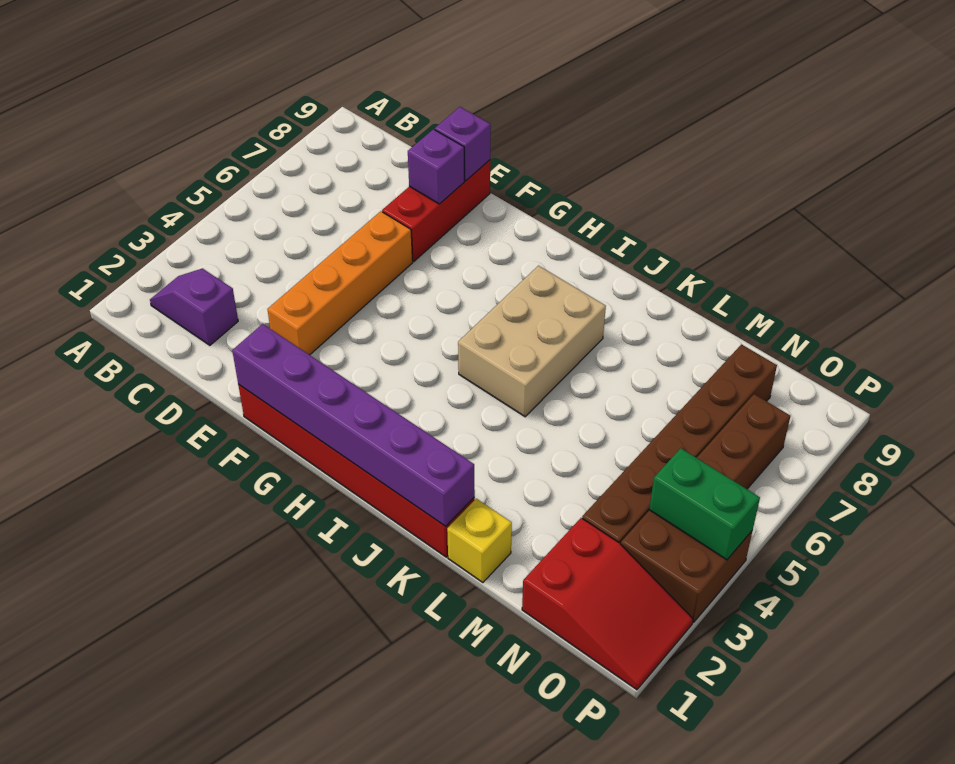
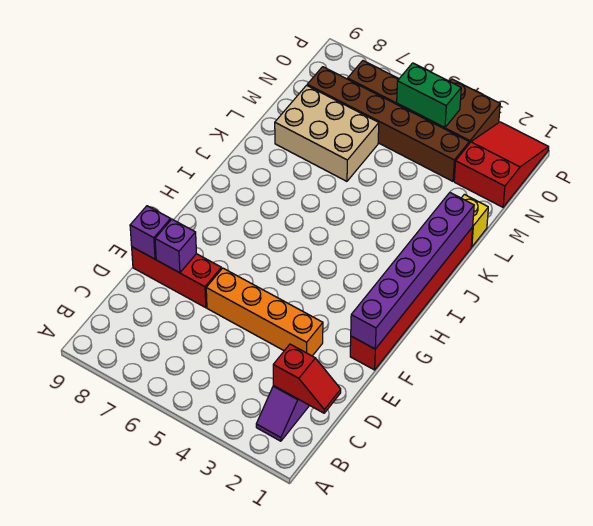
none -> red slope C1:C2 level 2 top 2
tan brick I5:J7 level 1 -> tan brick L6:M8 level 1
green brick O4:P4 level 2 -> green brick O4:O5 level 2

